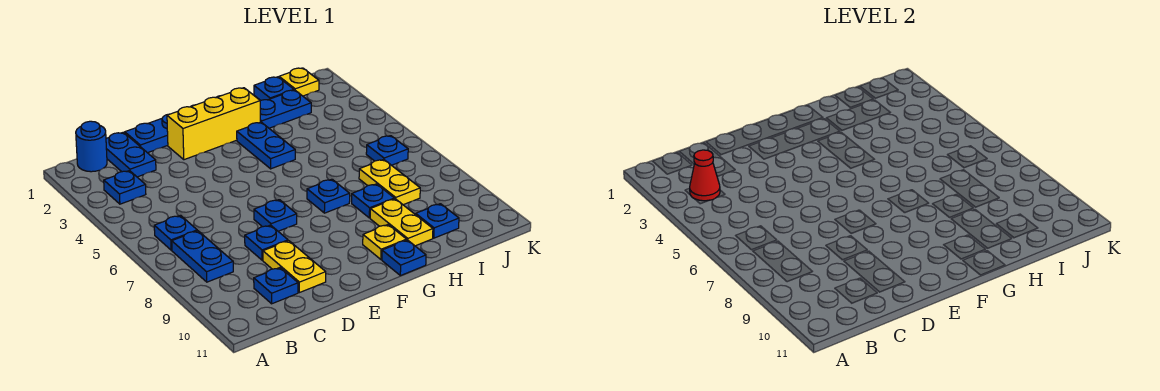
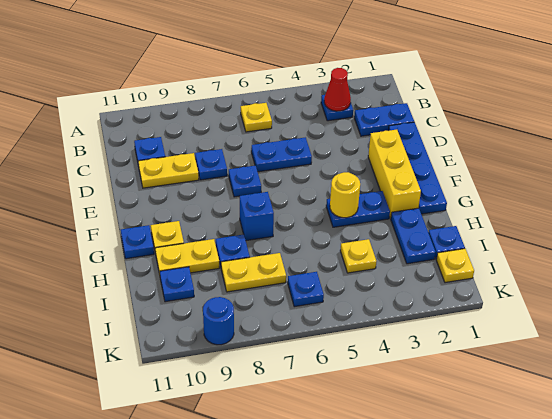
blue round brick B1 level 1 -> blue round brick K9 level 1
blue plate B6 level 1 -> yellow plate B6 level 1
blue plate B7:B8 level 1 -> blue plate D5:D6 level 1
none -> yellow round brick G4 level 2
blue plate G7 level 1 -> blue brick G7 level 1
none -> yellow plate I4 level 1

